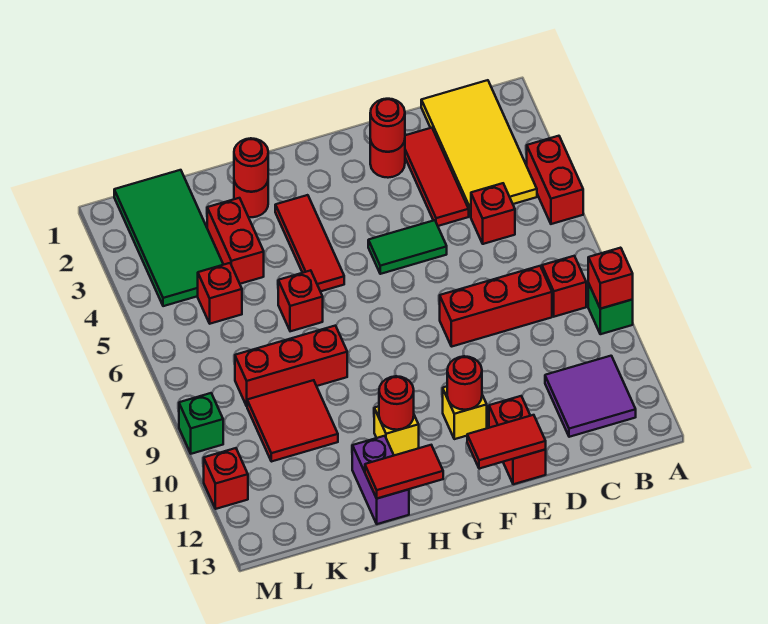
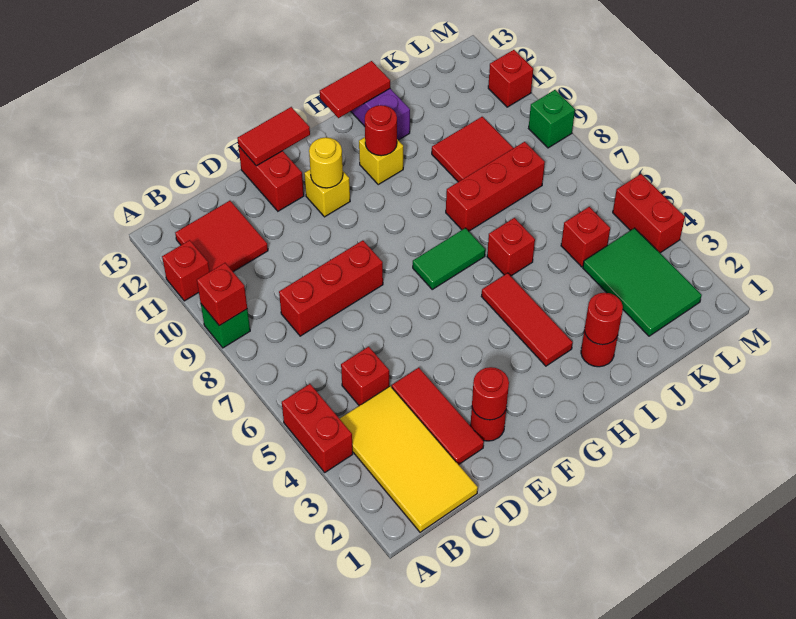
red brick B8 level 1 -> red brick A11 level 1
purple tile B11:C12 level 1 -> red tile B11:C12 level 1
green tile E5:F5 level 1 -> green tile G7:H7 level 1
red round brick F11 level 2 -> yellow round brick F11 level 2
red brick J3:J4 level 1 -> red brick M4:M5 level 1
green tile K1:L4 level 1 -> green tile K2:L4 level 1

